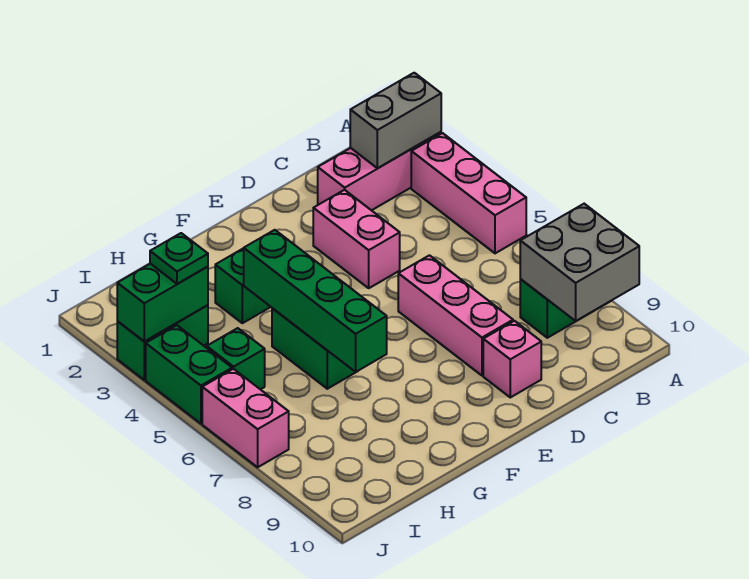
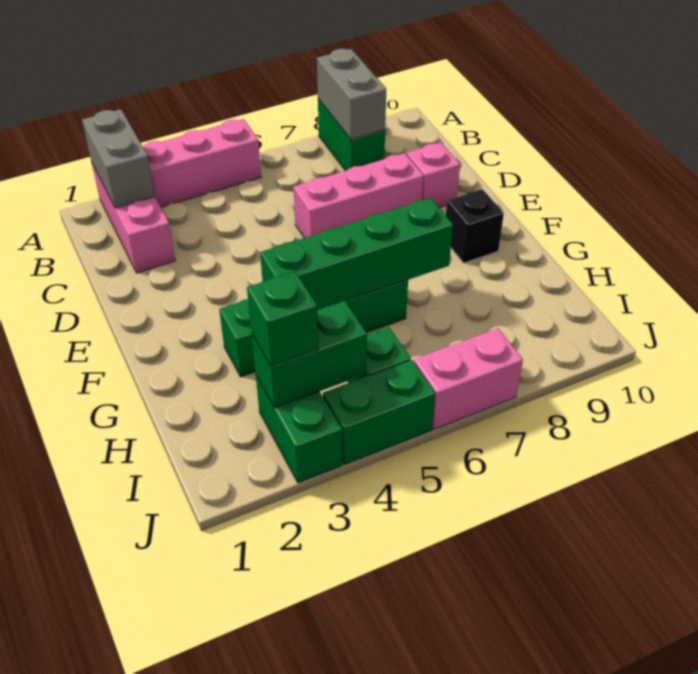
grey brick A8:B9 level 2 -> grey brick A8:B8 level 2
pink brick D3:D4 level 1 -> none
none -> black brick F9 level 1
green brick I3:J3 level 2 -> green brick I3:I4 level 2
green plate I3 level 3 -> green brick I3 level 3

